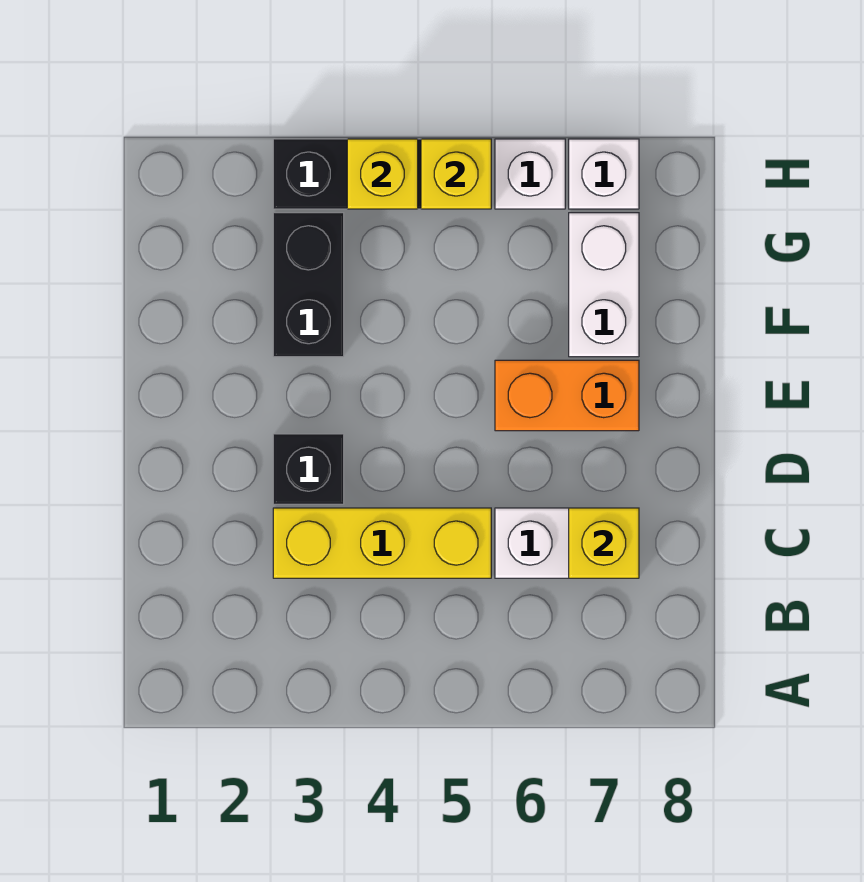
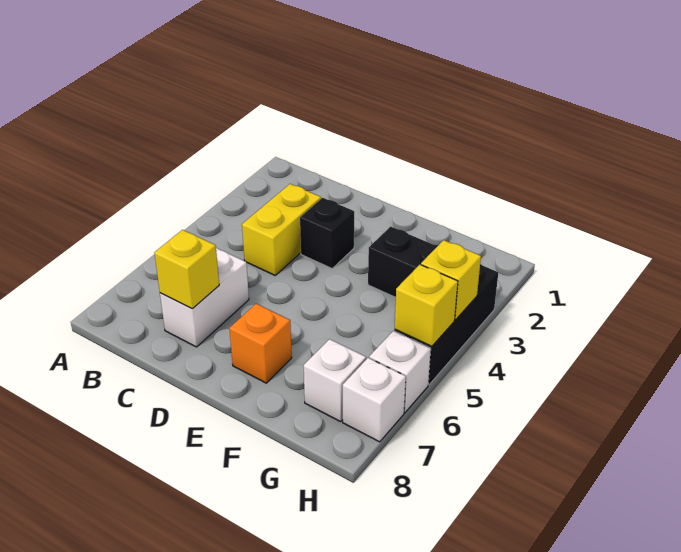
yellow brick C3:C5 level 1 -> yellow brick C3:C4 level 1
orange brick E6:E7 level 1 -> orange brick E7 level 1
white brick F7:G7 level 1 -> white brick G7 level 1

